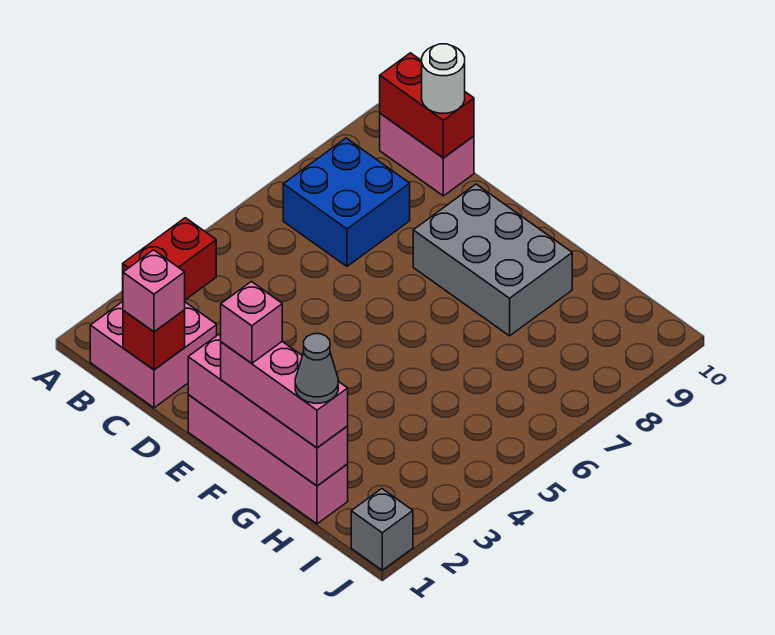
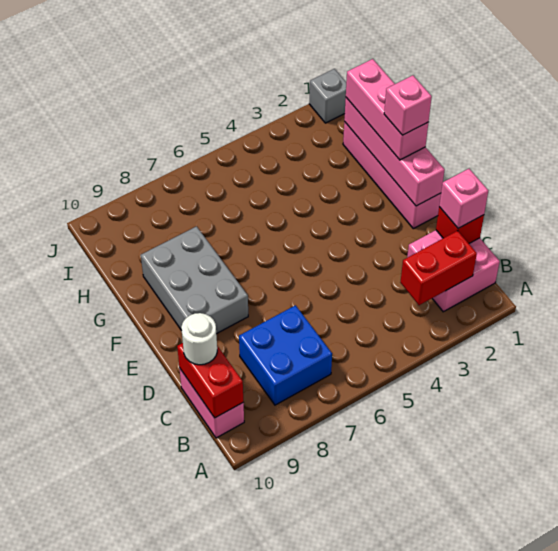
grey cone H1 level 4 -> none

